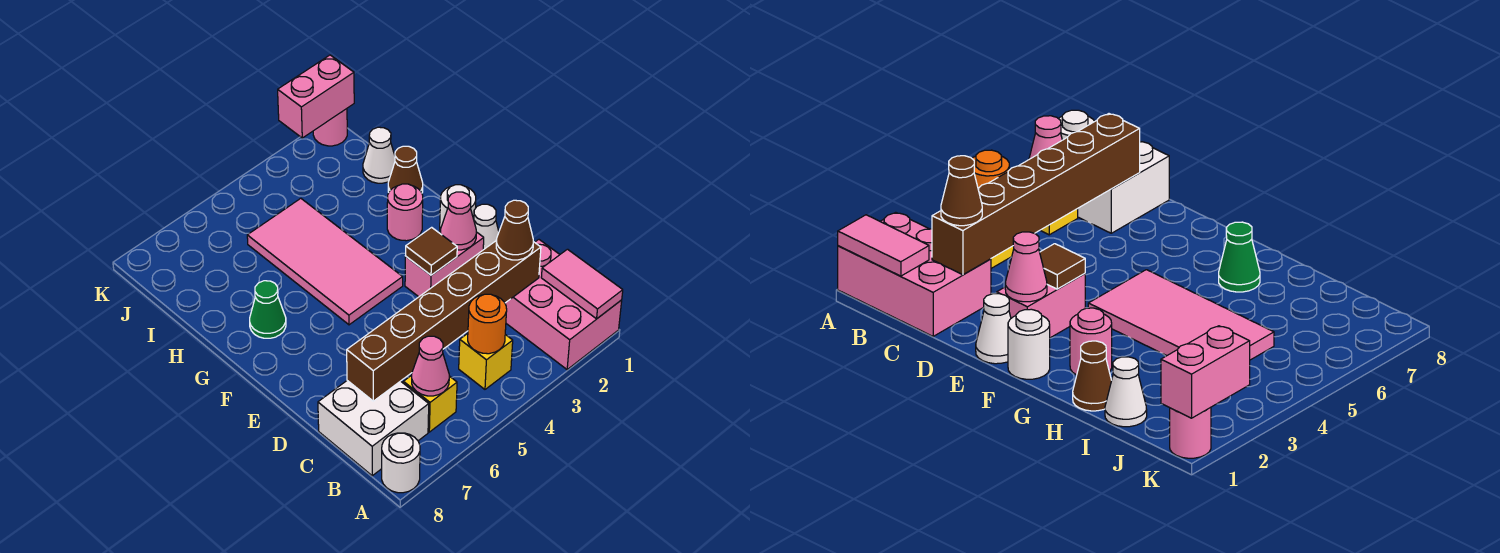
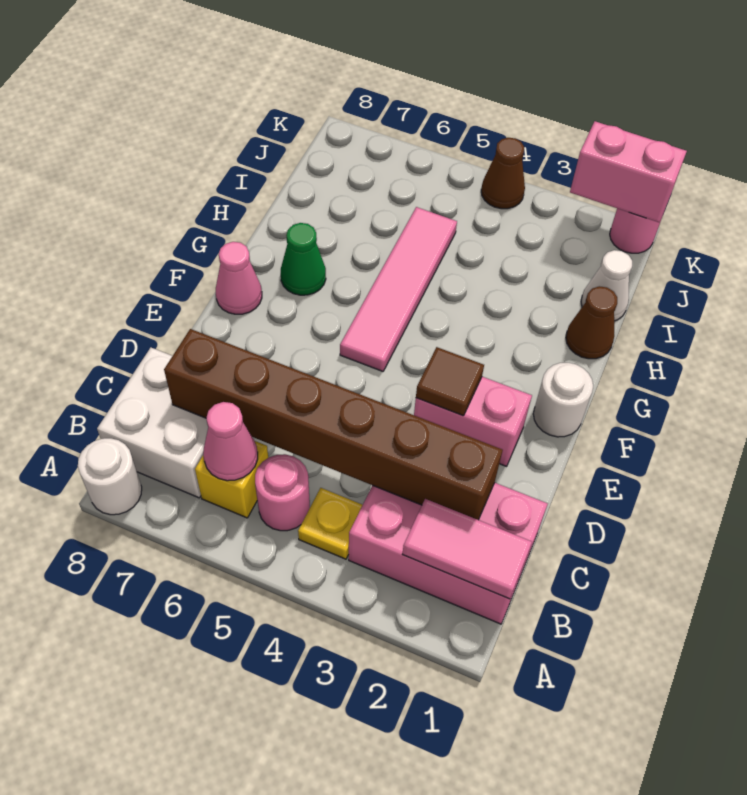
pink brick A1:C2 level 1 -> pink brick B1:C3 level 1
pink tile A1:B1 level 2 -> pink tile B1:B2 level 2
yellow brick B4 level 1 -> yellow plate B4 level 1
orange round brick B4 level 2 -> none
brown cone C2 level 3 -> brown cone K4 level 1
white cone E1 level 1 -> none
pink cone E2 level 2 -> pink cone F8 level 1
pink tile F4:I5 level 1 -> pink tile F5:I5 level 1
pink round brick G2 level 1 -> pink round brick B5 level 1

